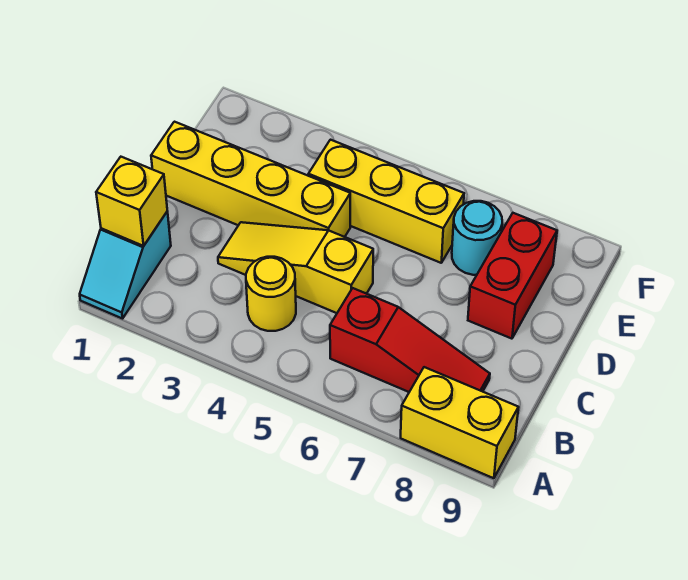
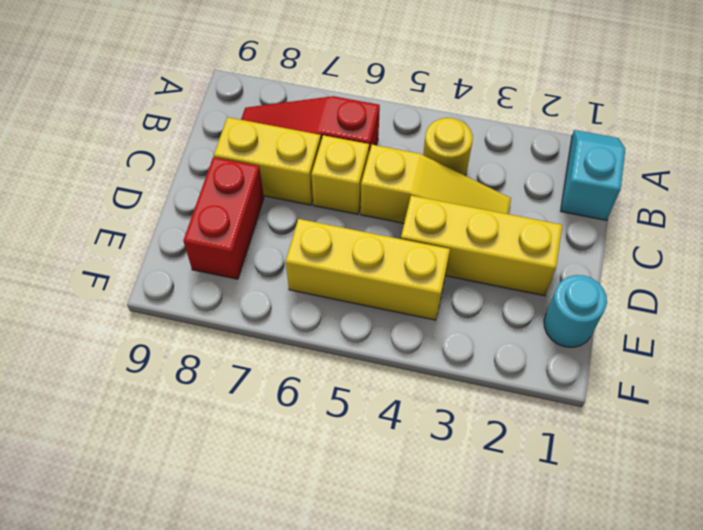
yellow brick A8:A9 level 1 -> yellow brick C7:C8 level 1
yellow brick B1 level 2 -> yellow brick C6 level 1
yellow brick D1:D4 level 1 -> yellow brick D2:D4 level 1
cyan round brick E7 level 1 -> cyan round brick E1 level 1

